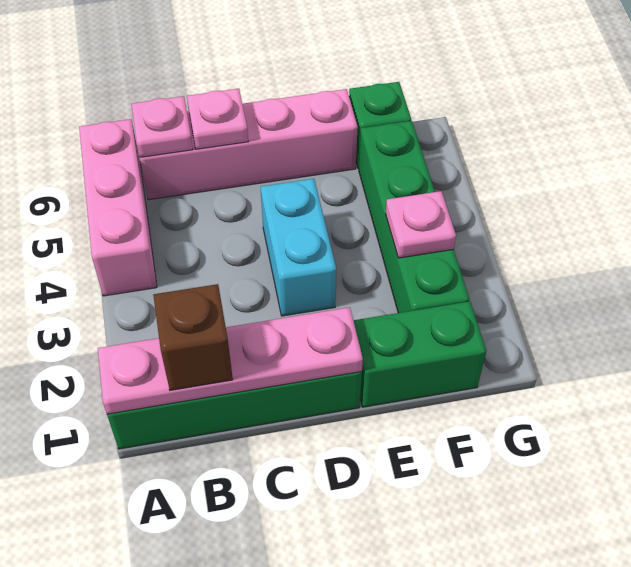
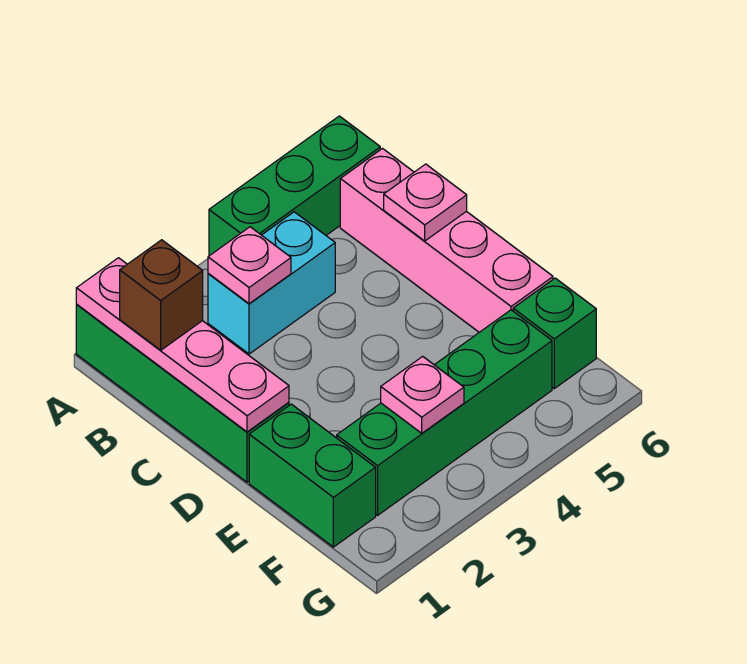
pink brick A4:A6 level 1 -> green brick A4:A6 level 1
pink plate B6 level 2 -> pink plate B3 level 2
cyan brick D3:D4 level 1 -> cyan brick B3:B4 level 1

